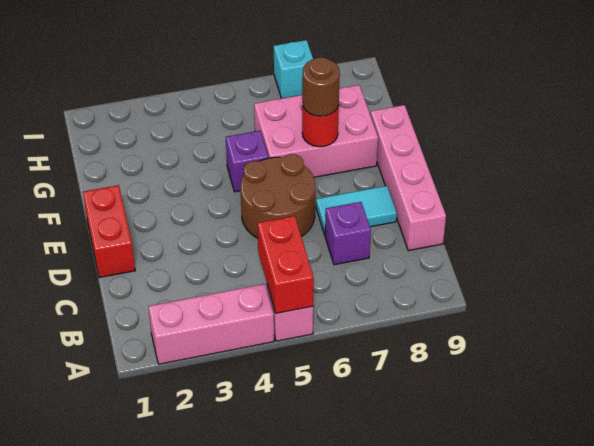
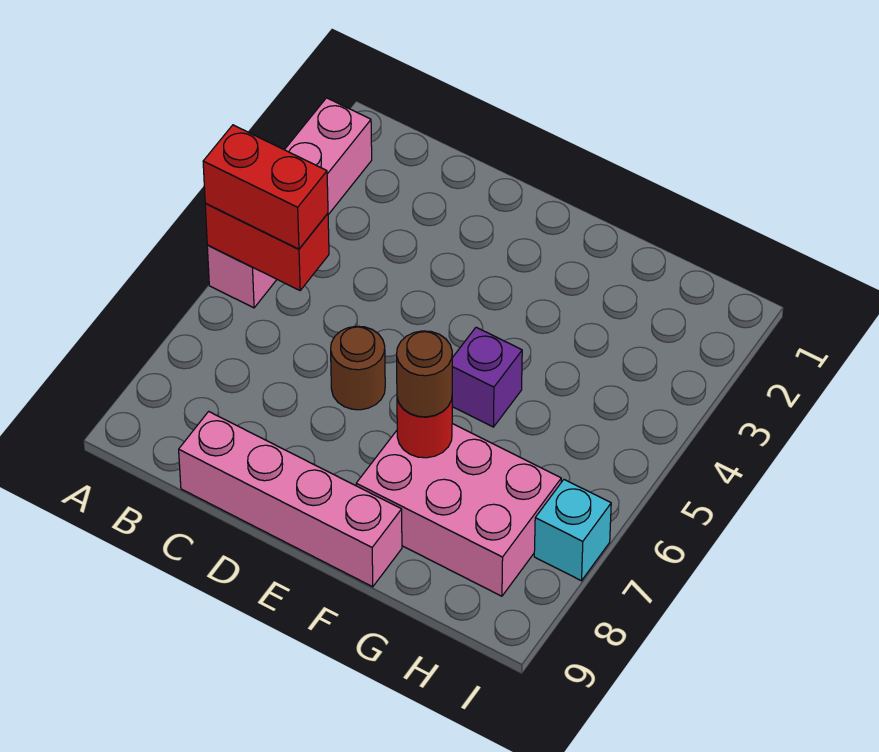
purple brick C7 level 1 -> none
red brick D1:E1 level 1 -> red brick A5:B5 level 3
brown round brick D5:E6 level 1 -> brown round brick D6 level 1
cyan tile D7:D8 level 1 -> none
pink brick F6:G8 level 1 -> pink brick F7:H8 level 1

